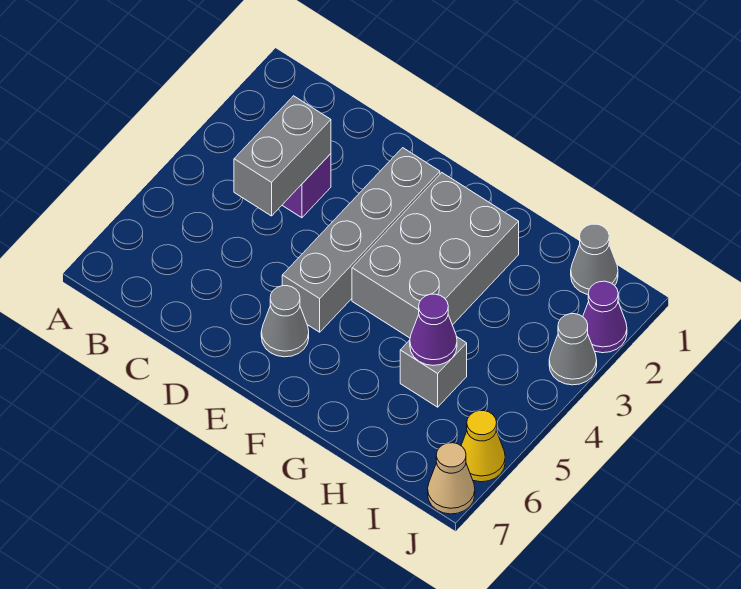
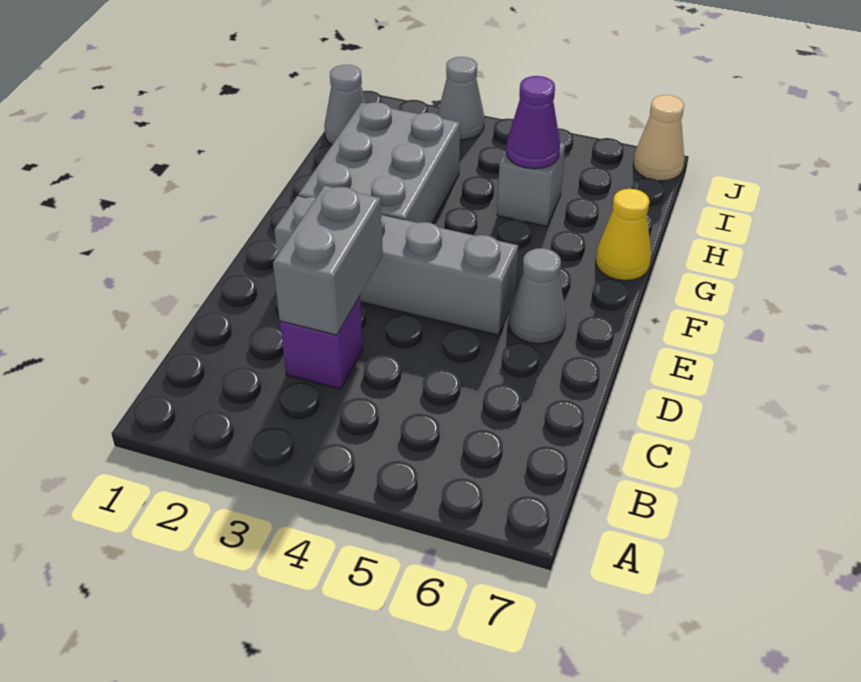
grey brick C3:C4 level 2 -> grey brick C3:D3 level 2
grey brick F2:G4 level 1 -> grey brick F2:H3 level 1
purple cone J2 level 1 -> none
yellow cone J6 level 1 -> yellow cone G7 level 1

